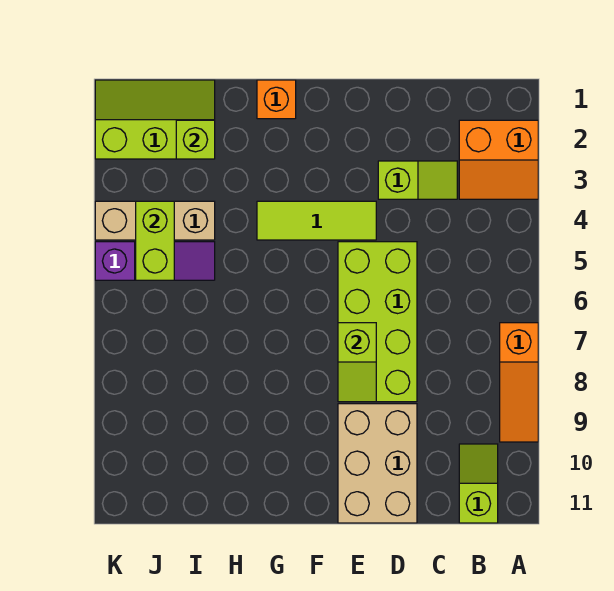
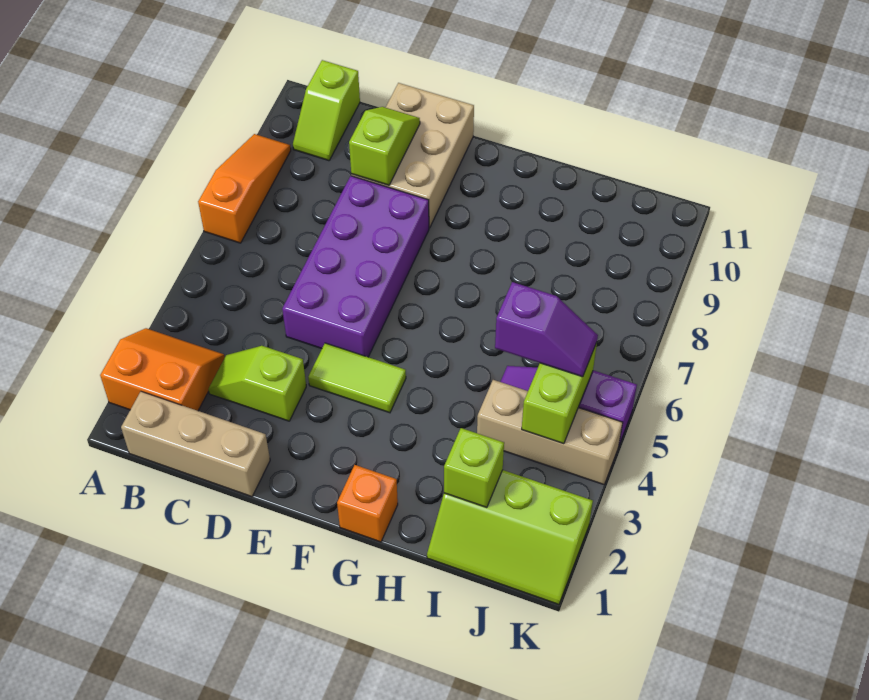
none -> tan brick B1:D1 level 1
lime brick D5:E8 level 1 -> purple brick D5:E8 level 1
lime tile E4:G4 level 1 -> lime tile E4:F4 level 1
lime slope E7:E8 level 2 top 7 -> lime slope D9:D10 level 2 top 9
none -> purple slope I5:J5 level 3 top I

